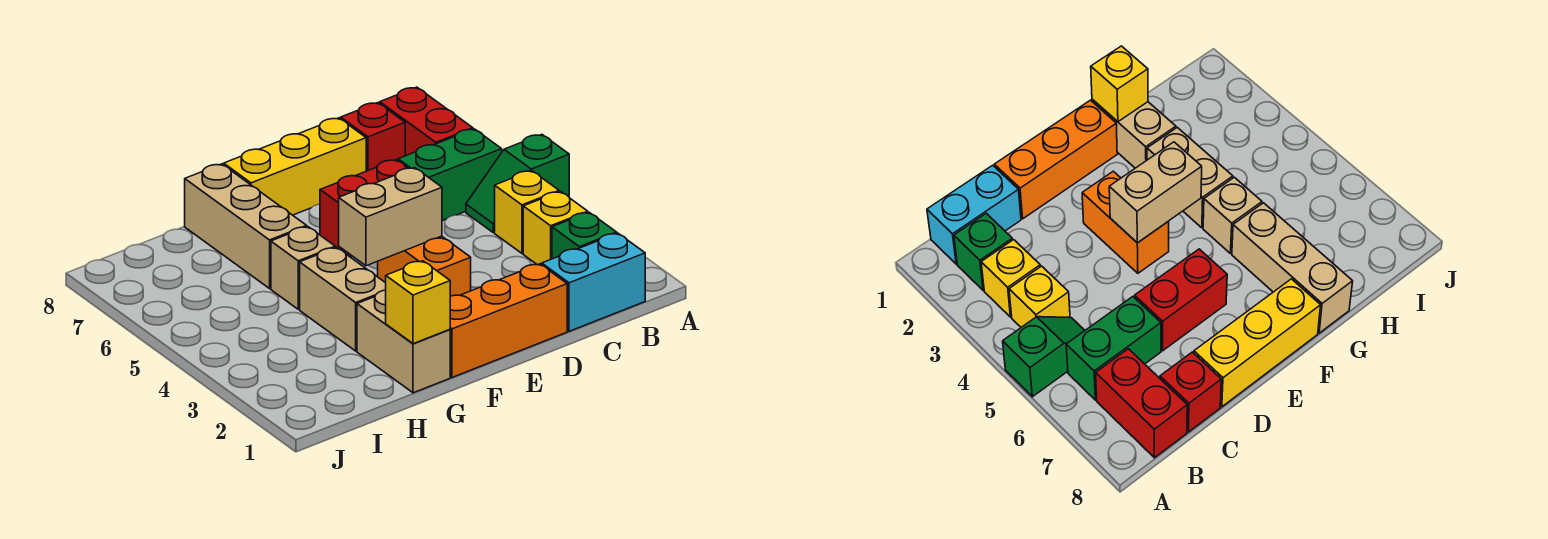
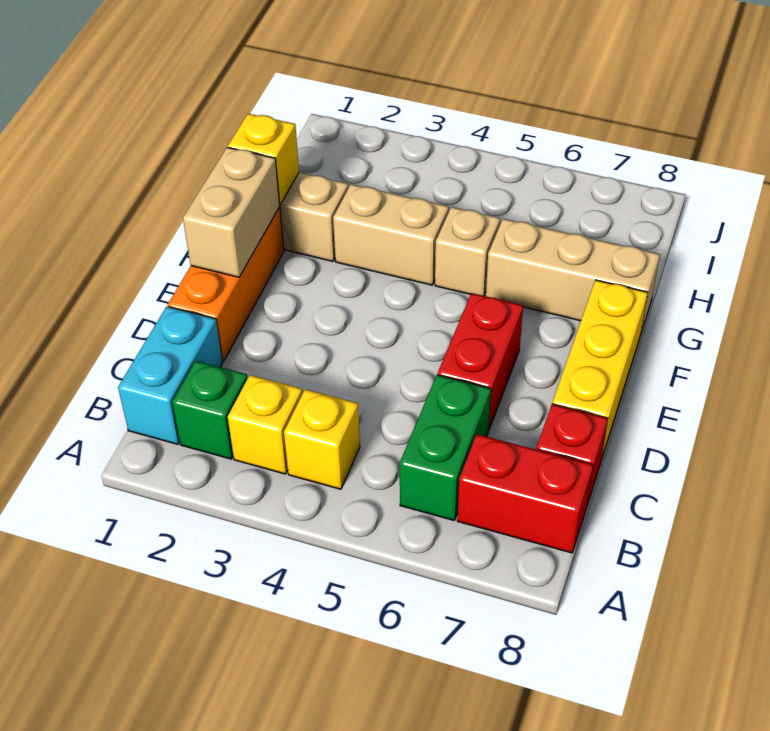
green slope A5:B5 level 1 top A -> none
orange brick E3:E4 level 1 -> none
tan brick E4:F4 level 2 -> tan brick E1:F1 level 2

